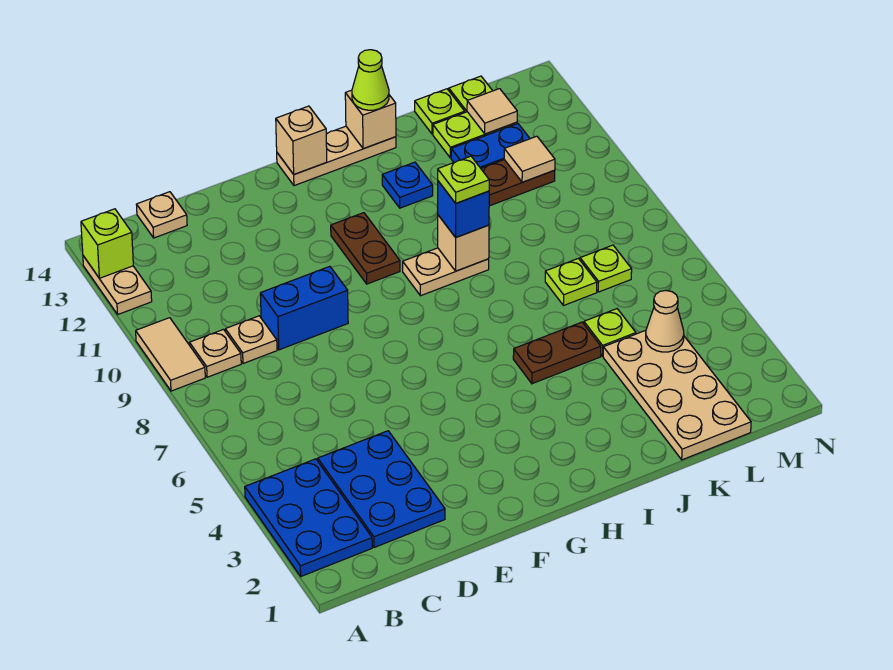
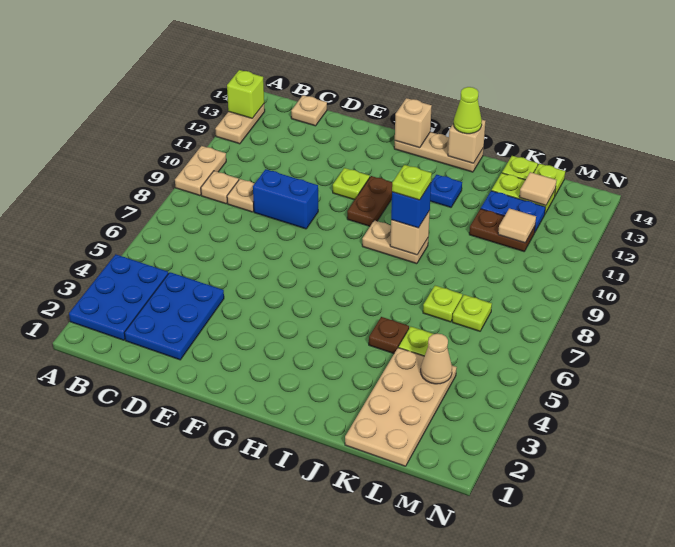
tan tile A9:A10 level 1 -> tan plate A9:A10 level 1
none -> lime plate F11 level 1
brown plate I5:J5 level 1 -> brown plate J5 level 1

